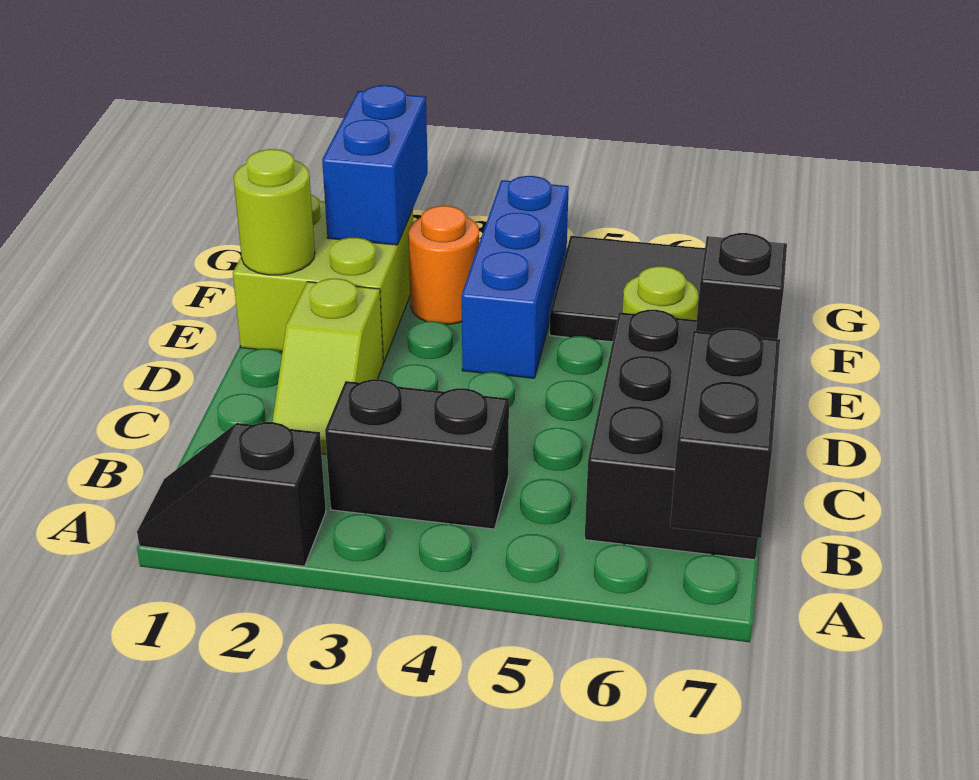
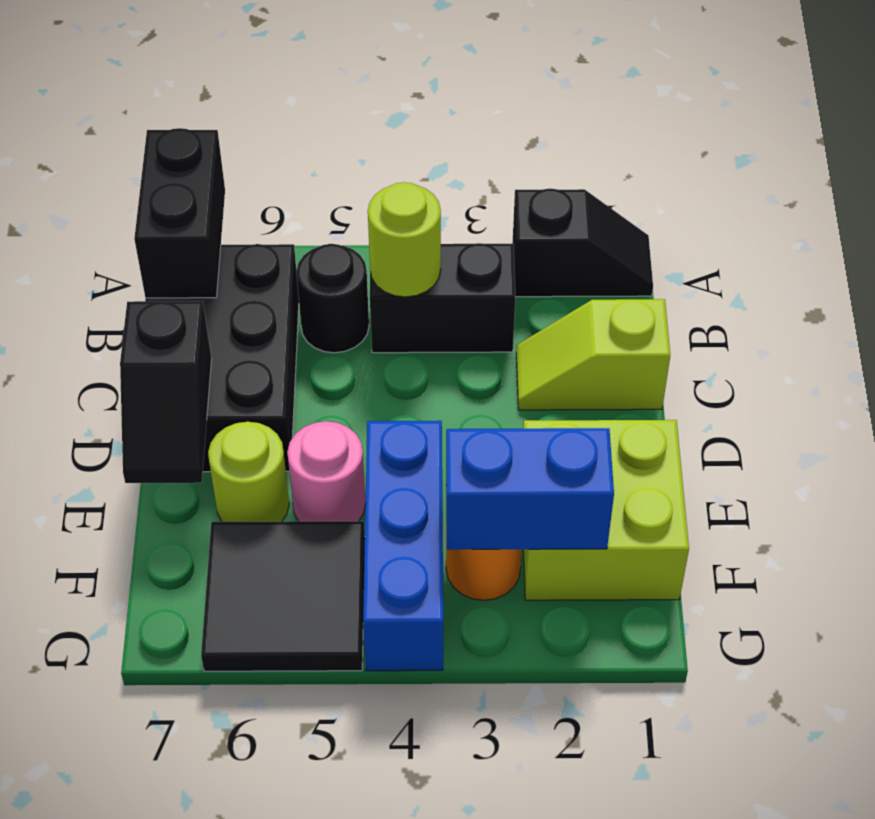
none -> black round brick B5 level 1
lime slope C2:D2 level 1 top D -> lime slope C1:C2 level 1 top 1
lime round brick E1 level 2 -> lime round brick B4 level 2
none -> pink round brick E5 level 1
blue brick F2:G2 level 2 -> blue brick F2:F3 level 2

